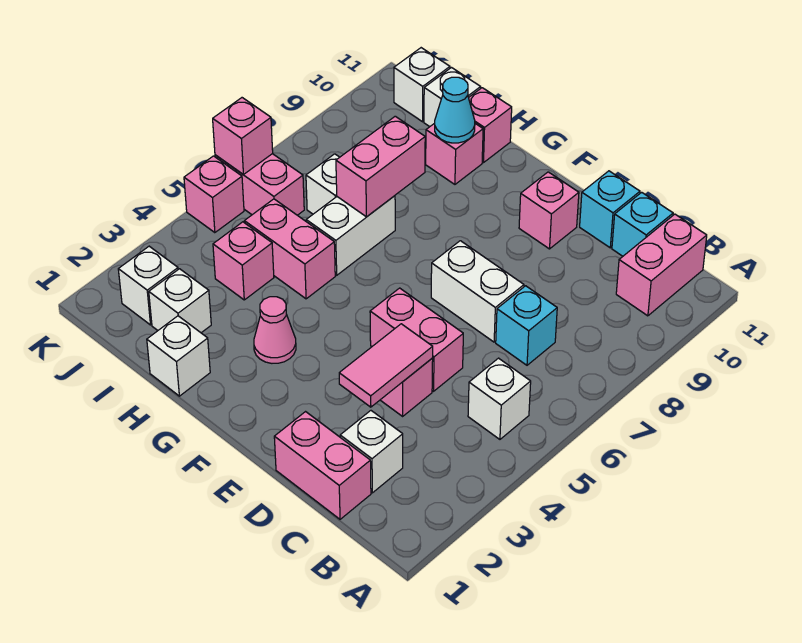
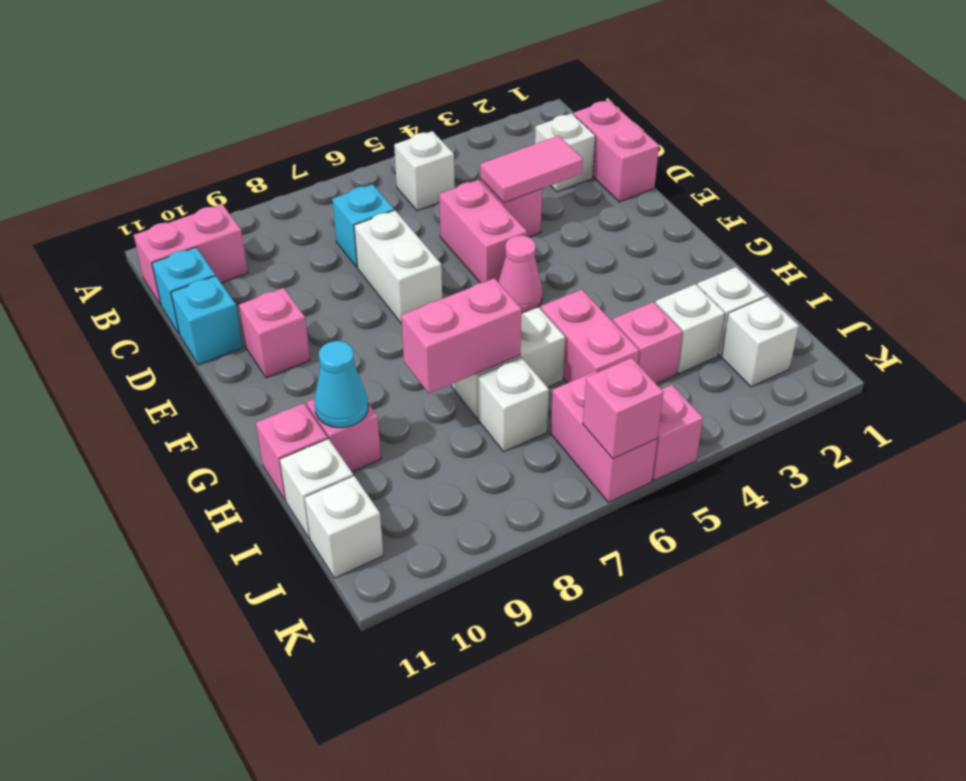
pink cone G3 level 1 -> pink cone F5 level 1
white brick H1 level 1 -> white brick I3 level 1

